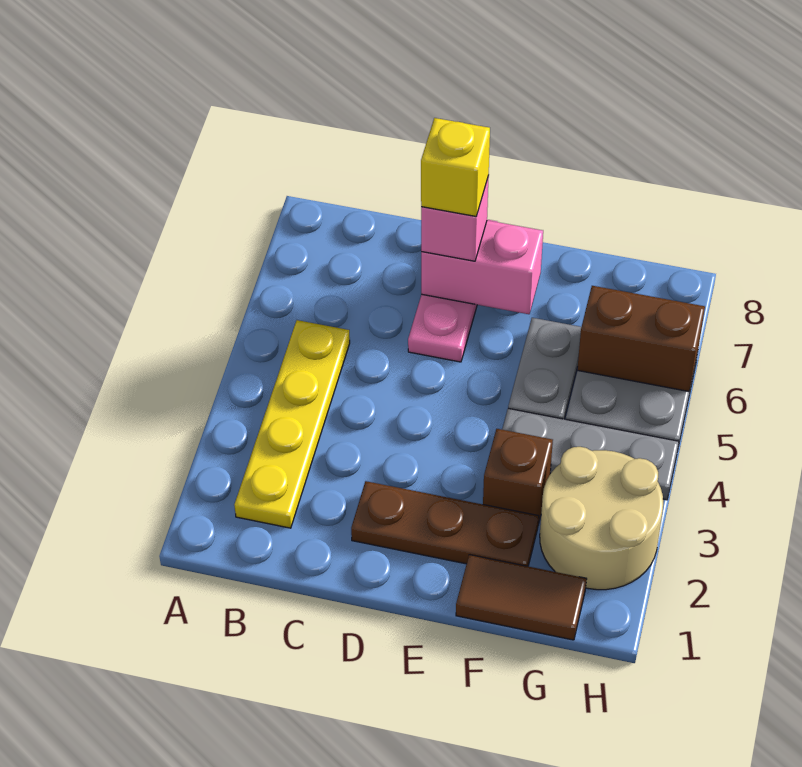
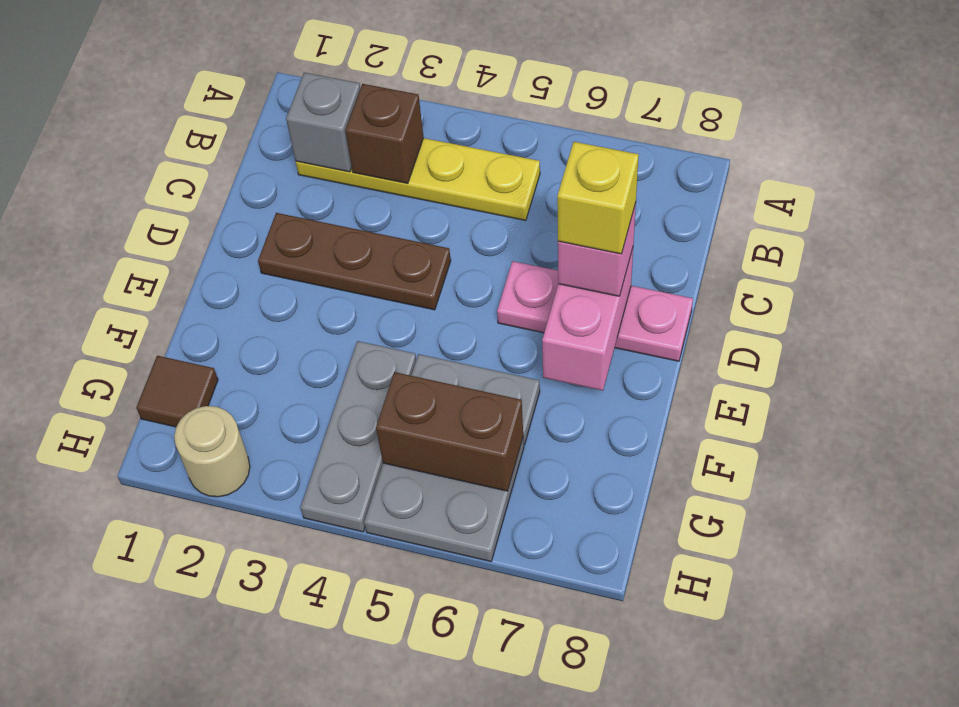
none -> grey brick B2 level 2
brown plate D2:F2 level 1 -> brown plate D2:D4 level 1
brown tile F1:G1 level 1 -> brown tile G1 level 1
brown brick F3 level 1 -> brown brick B3 level 2
tan round brick G2:H3 level 1 -> tan round brick H2 level 1
brown brick G6:H6 level 2 -> brown brick G5:G6 level 2

